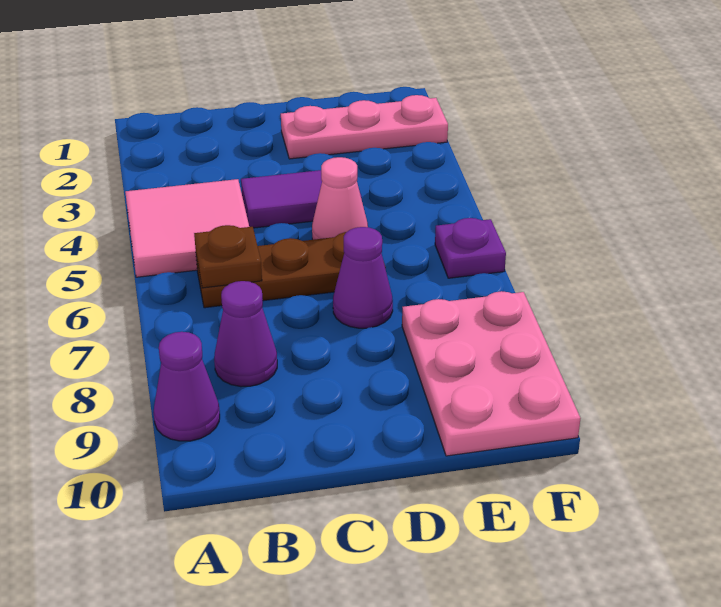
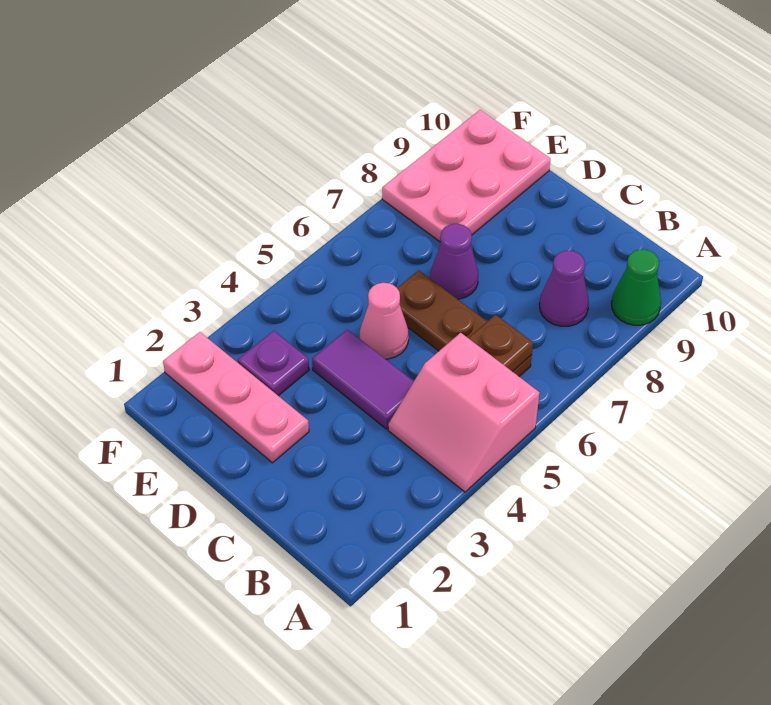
pink tile A4:B5 level 1 -> pink slope A4:B5 level 1 top 5
purple cone A9 level 1 -> green cone A9 level 1
purple plate F6 level 1 -> purple plate E3 level 1

